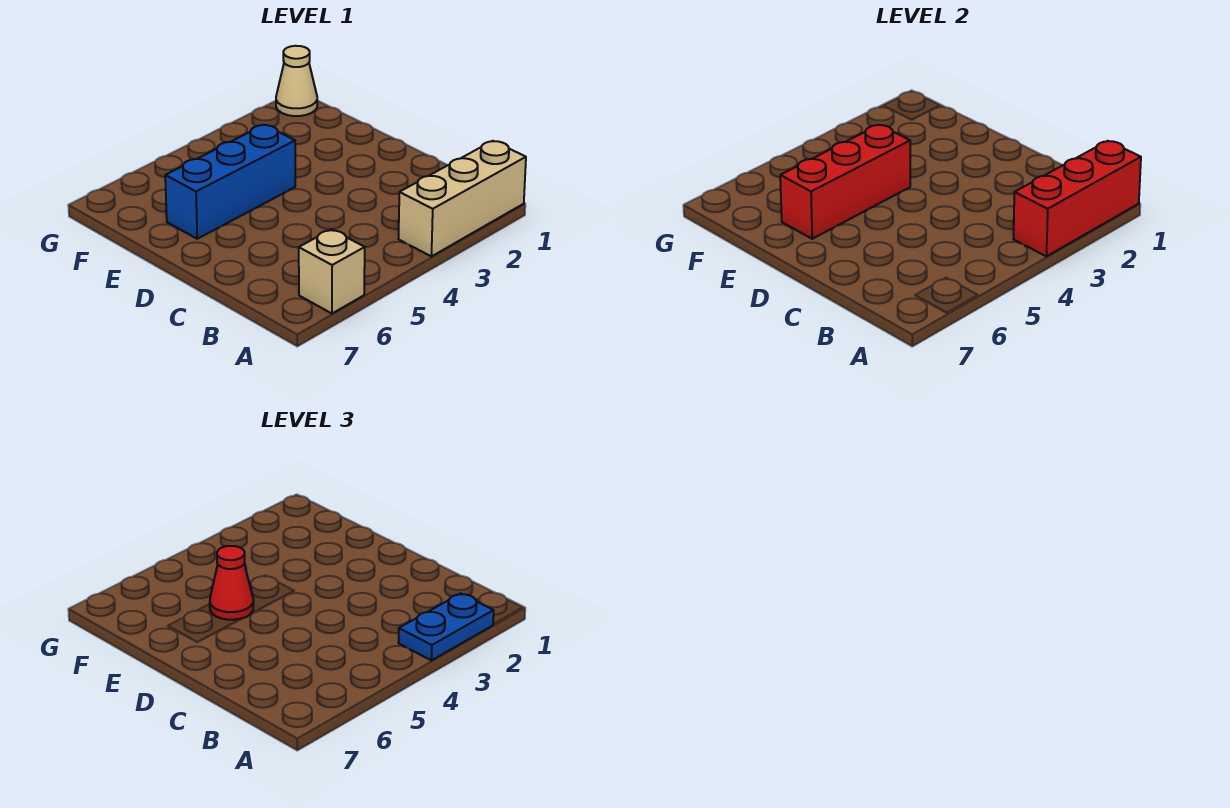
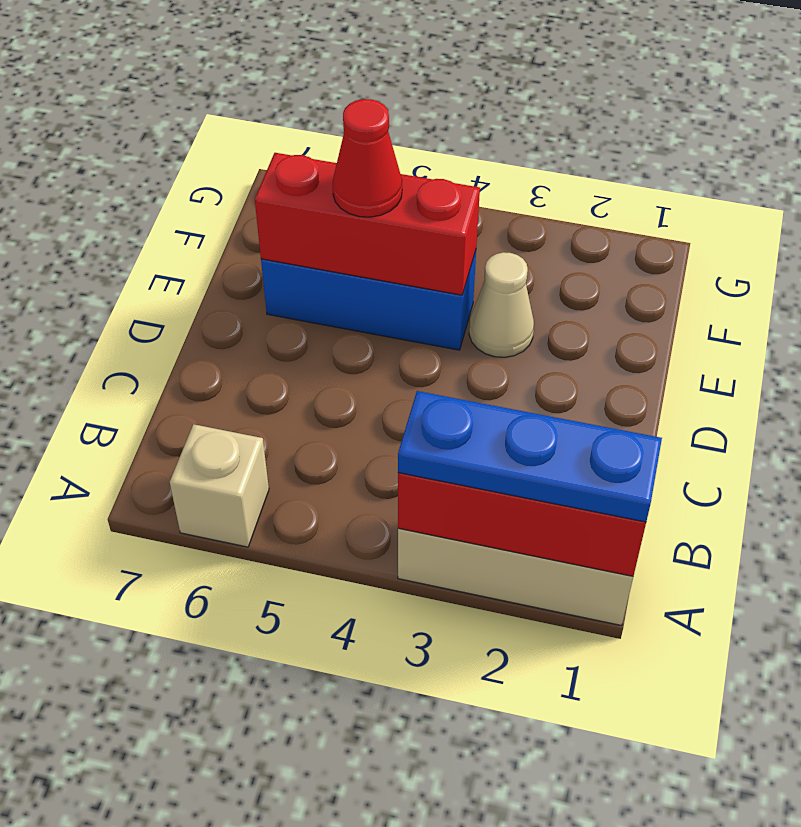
blue plate A2:A3 level 3 -> blue plate A1:A3 level 3
tan cone G1 level 1 -> tan cone E3 level 1

